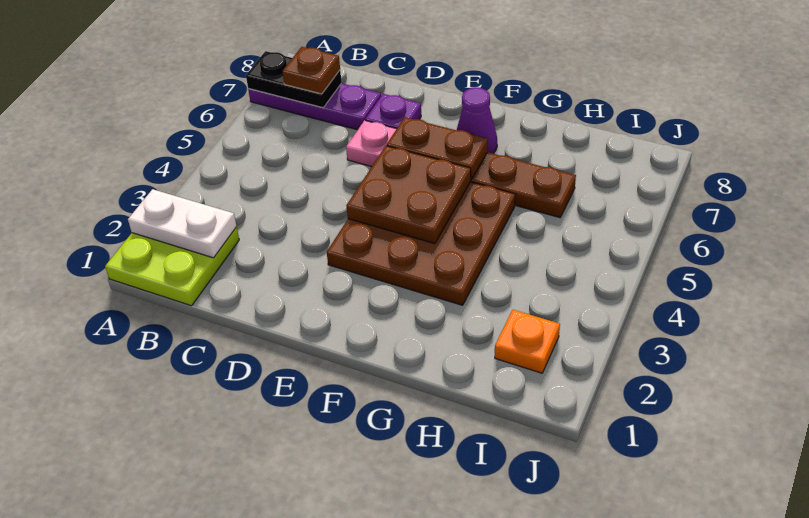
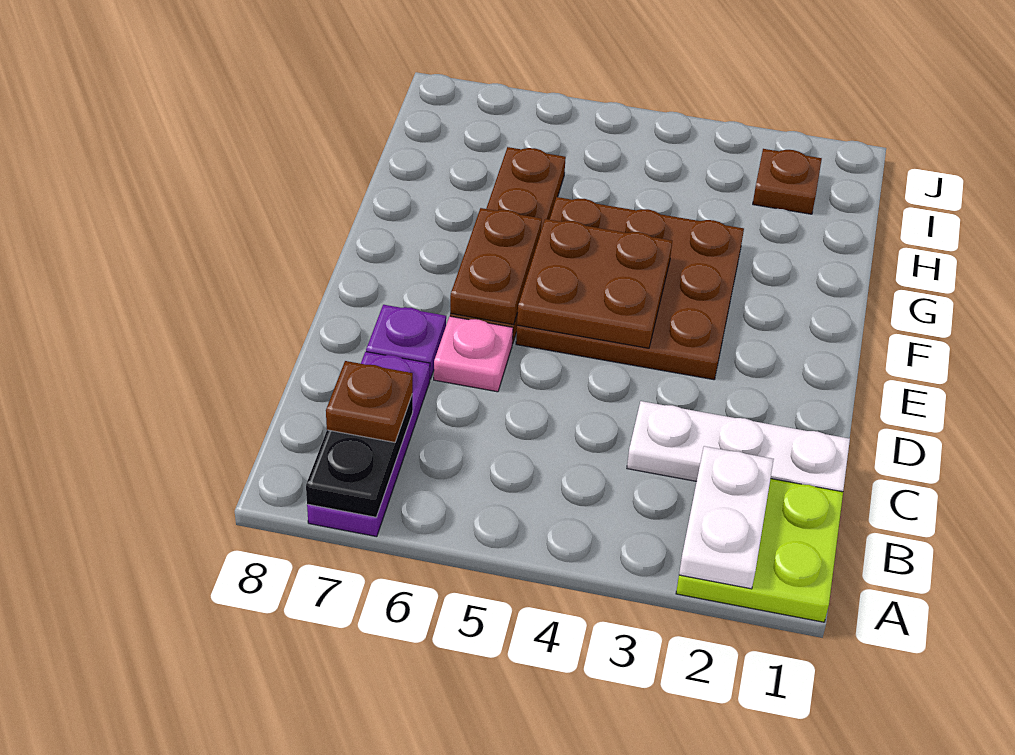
none -> white plate C1:C3 level 1
purple cone F7 level 1 -> none
orange plate I2 level 1 -> brown plate I2 level 1

